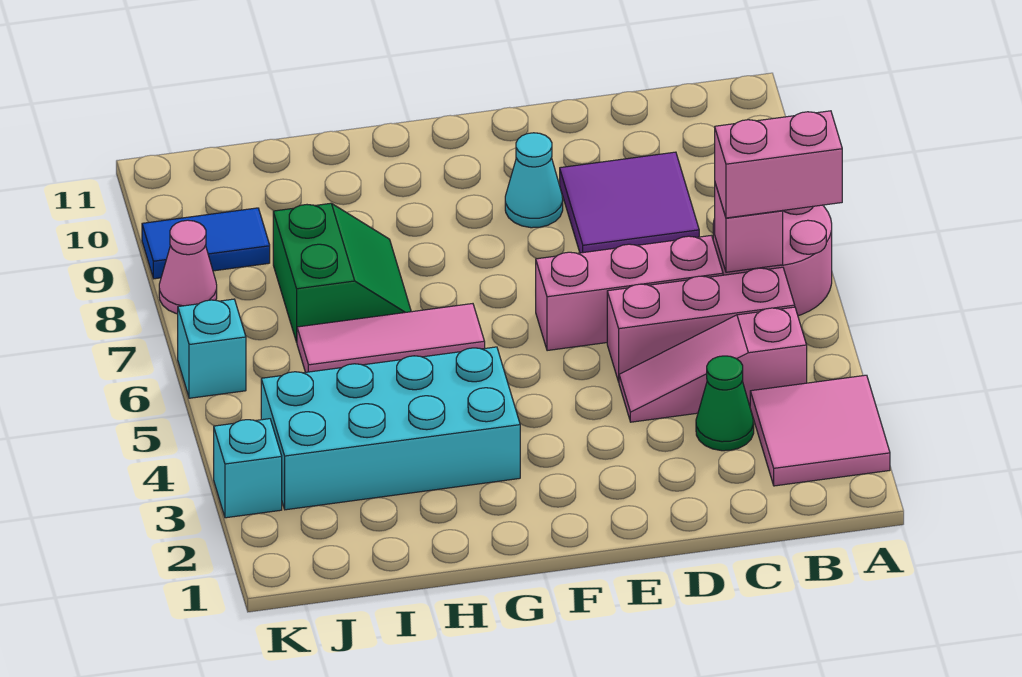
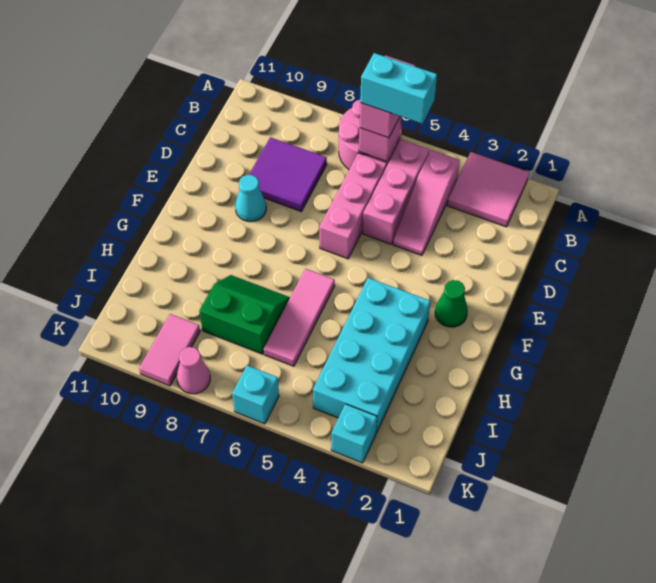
none -> cyan brick B5:B6 level 4
green cone C3 level 1 -> green cone F2 level 1
blue tile J9:K9 level 1 -> pink tile J9:K9 level 1

